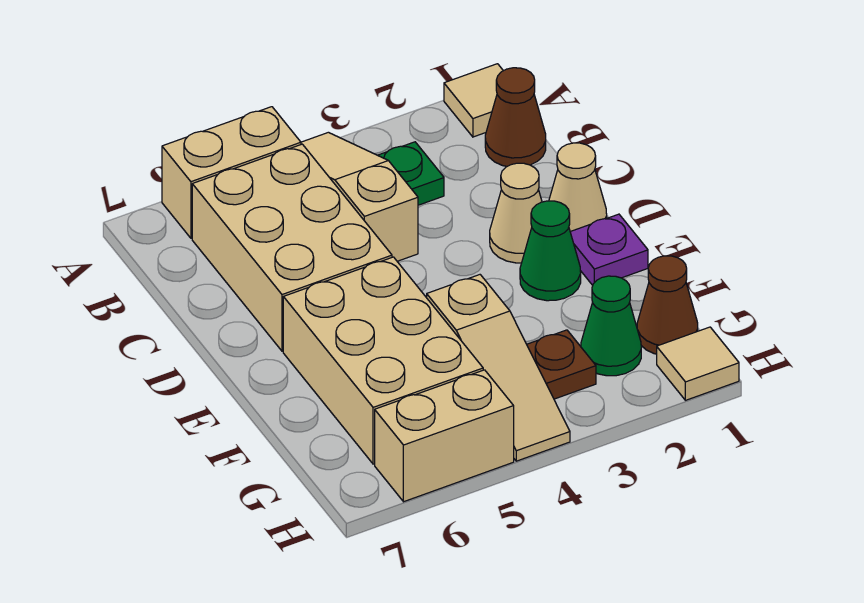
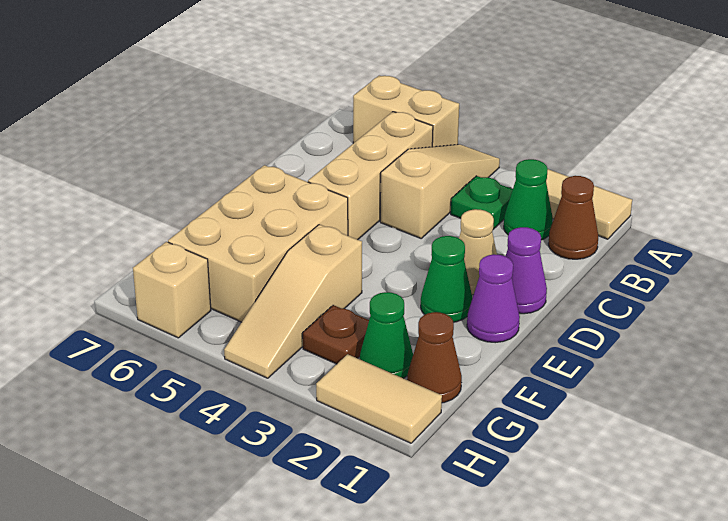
tan tile A1 level 1 -> tan tile A1:A2 level 1
none -> green cone B2 level 1
tan brick B5:D6 level 1 -> tan brick B5:D5 level 1
tan cone D1 level 1 -> purple cone D1 level 1
purple plate E1 level 1 -> purple cone E1 level 1
tan tile H1 level 1 -> tan tile H1:H2 level 1
tan brick H5:H6 level 1 -> tan brick H6 level 1

